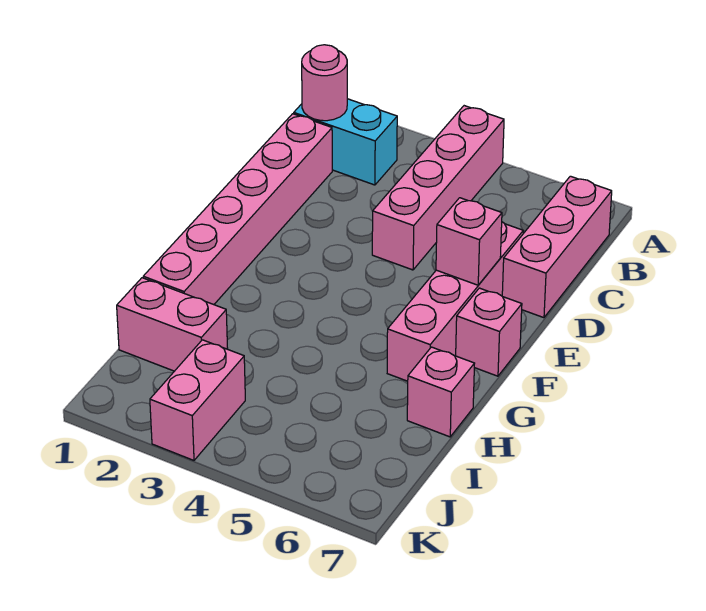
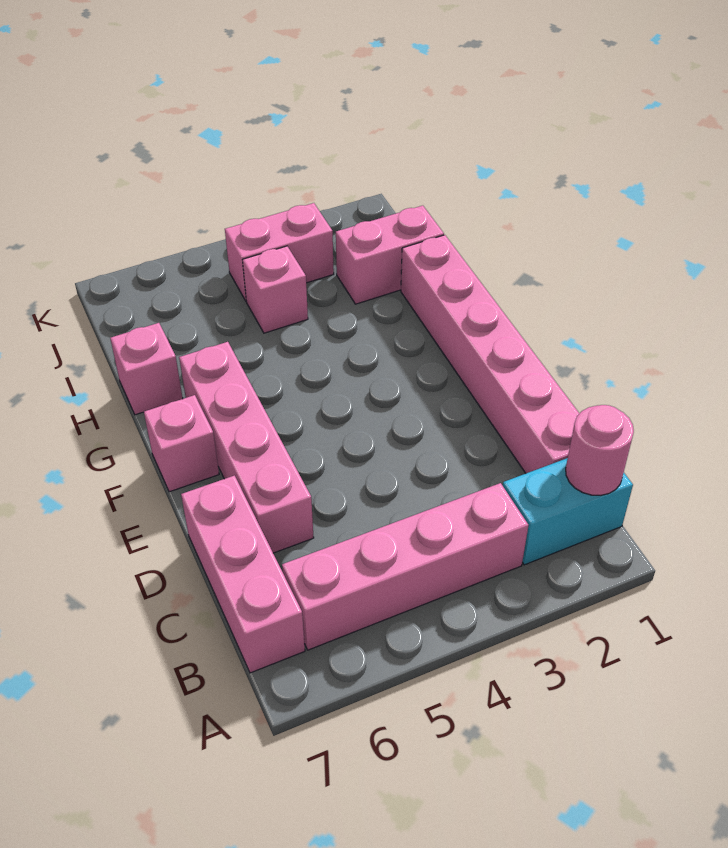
pink brick A4:D4 level 1 -> pink brick B3:B6 level 1
pink brick E6 level 2 -> pink brick I4 level 1
pink brick J3:K3 level 1 -> pink brick J3:J4 level 1

